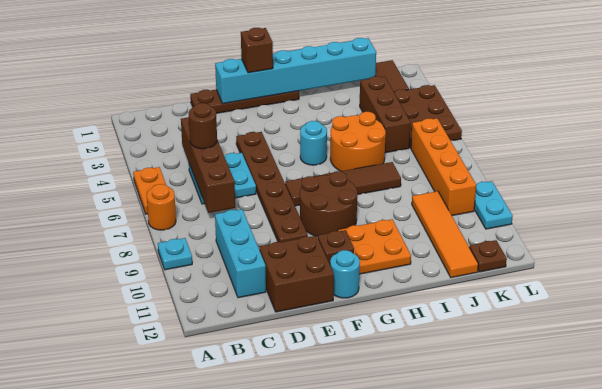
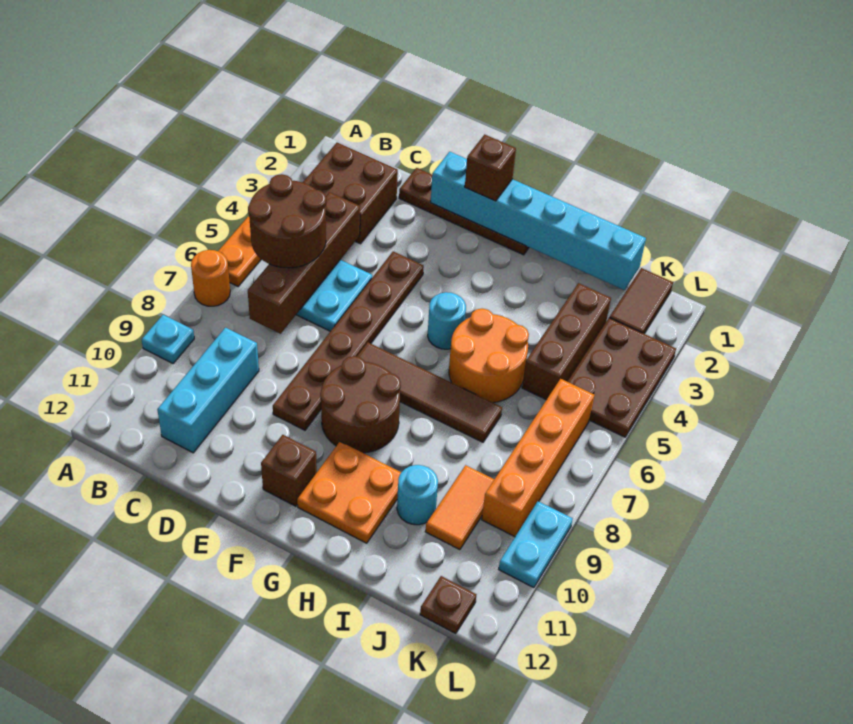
brown round brick C5 level 3 -> brown round brick B5:C6 level 3
brown brick D11:E12 level 1 -> brown brick B2:C3 level 1
cyan round brick F12 level 1 -> cyan round brick I10 level 1
orange tile J9:J12 level 1 -> orange tile J9:J10 level 1

